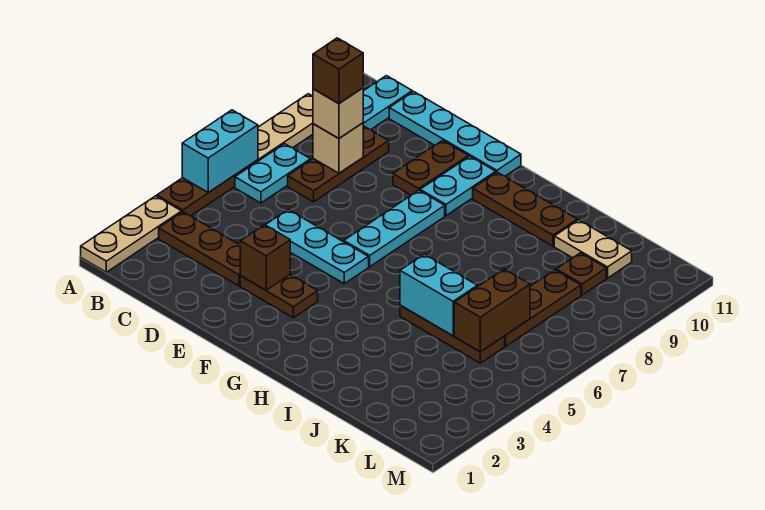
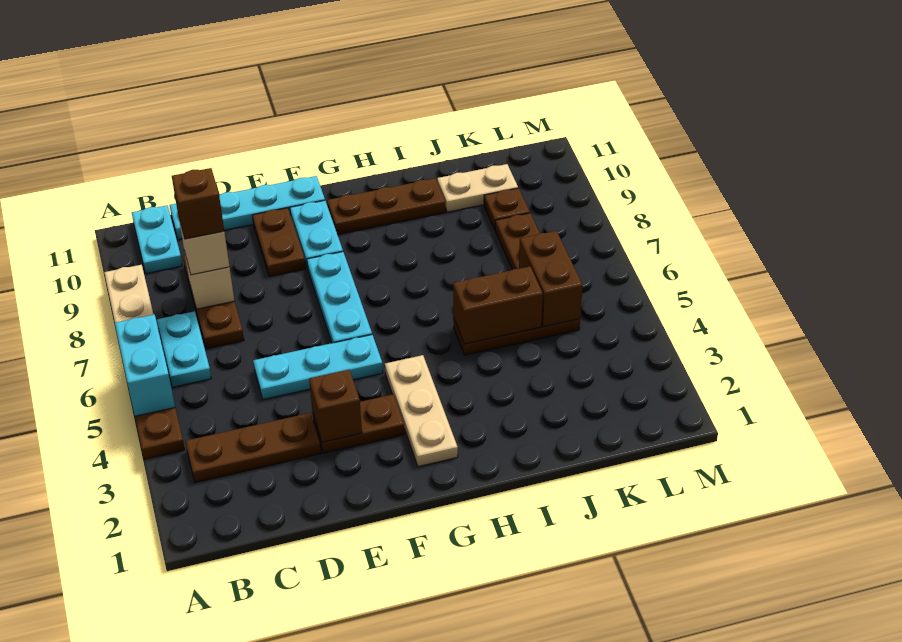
tan plate A1:A3 level 1 -> tan plate G2:G4 level 1
cyan brick I5:J5 level 2 -> brown brick I5:J5 level 2

